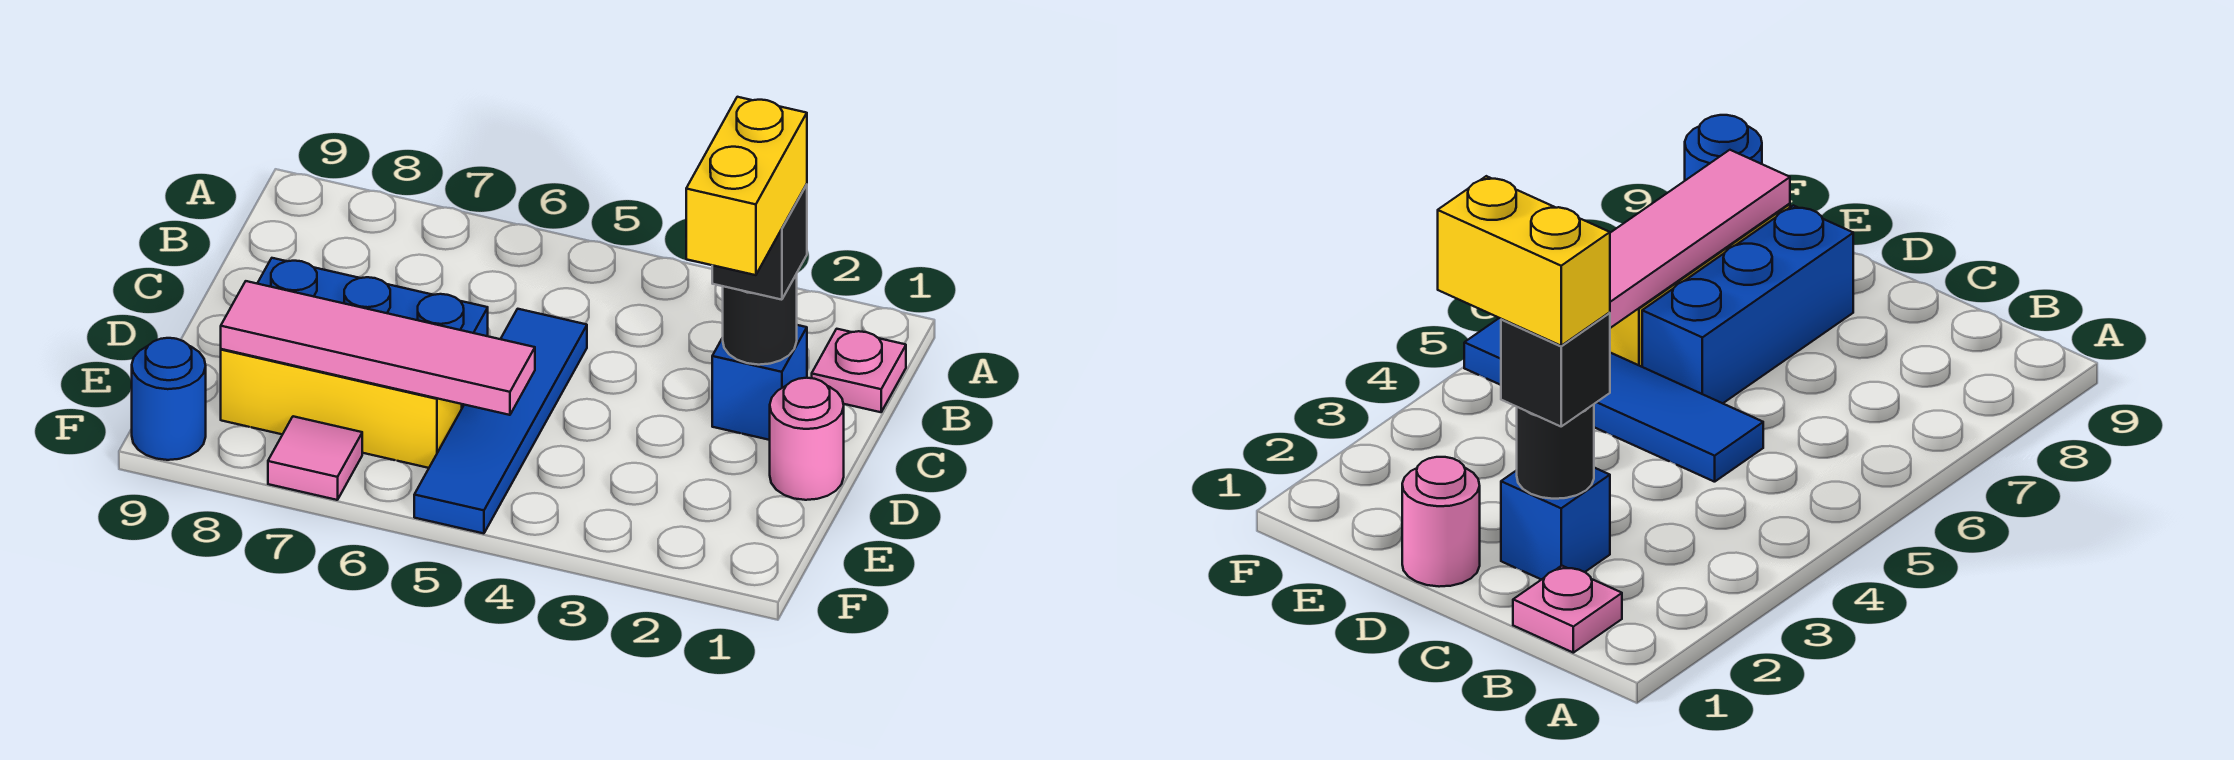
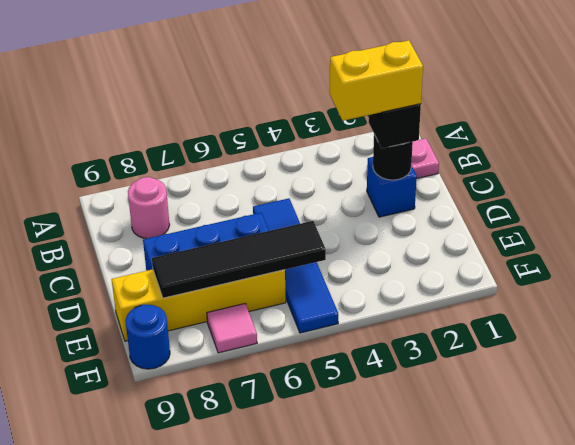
yellow brick C2:D2 level 4 -> yellow brick C2:C3 level 4
pink round brick D1 level 1 -> pink round brick B8 level 1
pink tile E5:E8 level 2 -> black tile E5:E8 level 2
yellow brick E6:E8 level 1 -> yellow brick E6:E9 level 1

